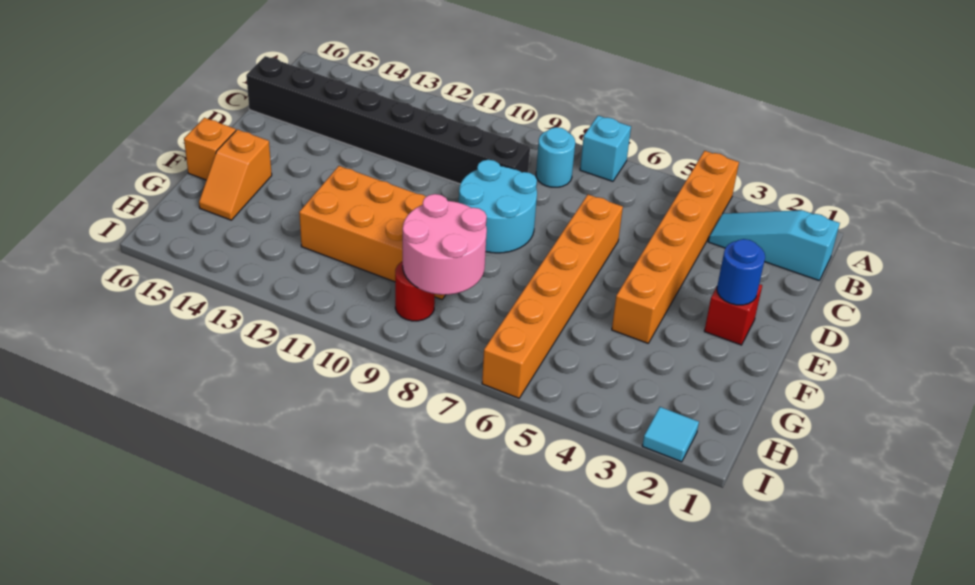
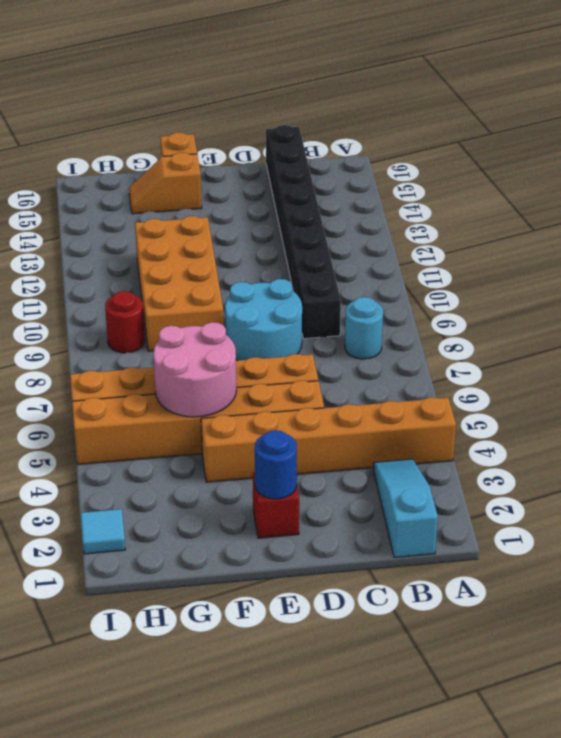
cyan brick A7 level 1 -> none
none -> orange brick D5:I5 level 1
pink round brick G8:H9 level 2 -> pink round brick F5:G6 level 2

